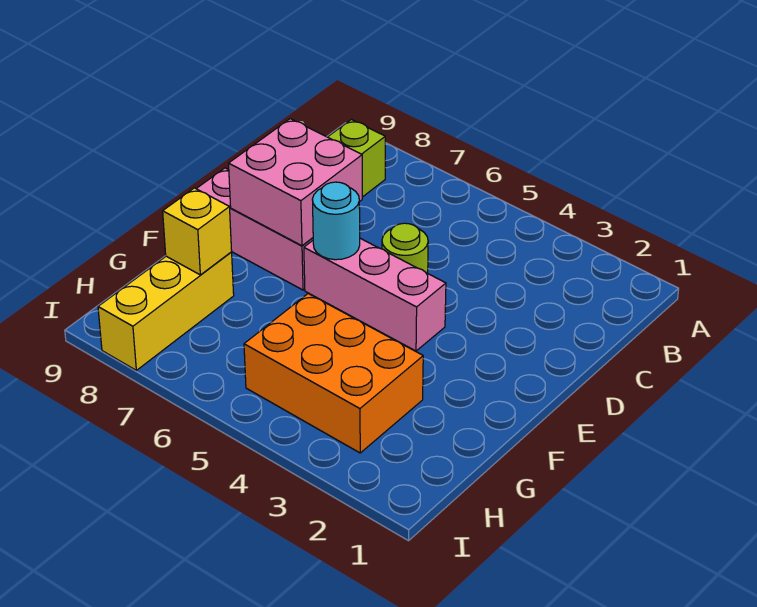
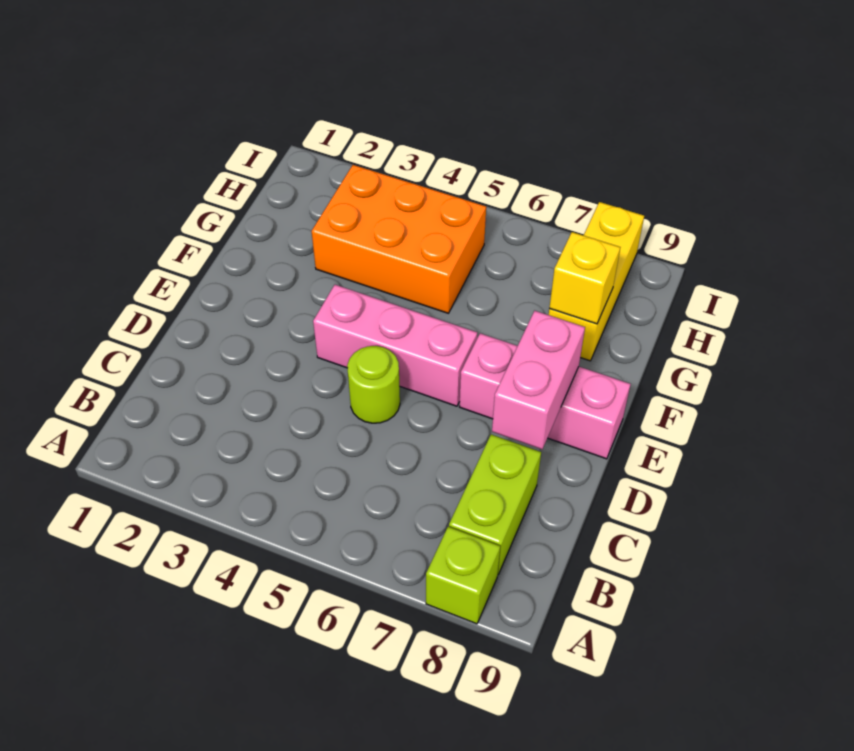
none -> lime brick A8 level 1
pink brick D7:E8 level 2 -> pink brick D8:E8 level 2
cyan round brick E6 level 2 -> none

